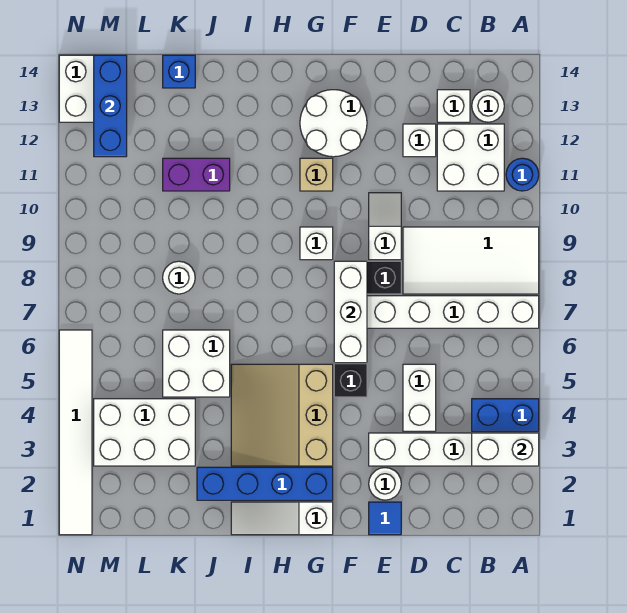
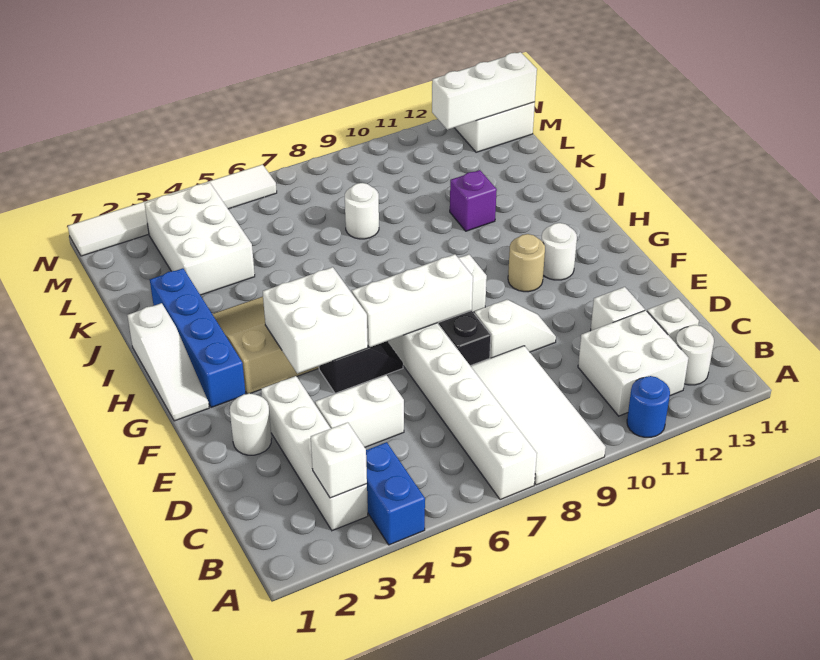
white brick A3:B3 level 2 -> white brick B3 level 2
blue tile E1 level 1 -> none
white round brick F12:G13 level 1 -> white round brick G12 level 1
white slope G1:I1 level 1 top G -> white slope G1:I1 level 1 top I
tan brick G11 level 1 -> tan round brick G11 level 1
white brick J5:K6 level 1 -> white brick F4:G5 level 2
purple brick J11:K11 level 1 -> purple brick J11 level 1
blue brick K14 level 1 -> none
blue brick M12:M14 level 2 -> white brick M12:M14 level 2

